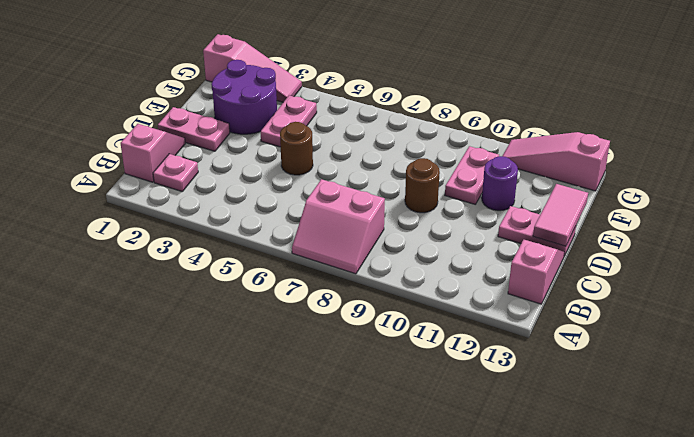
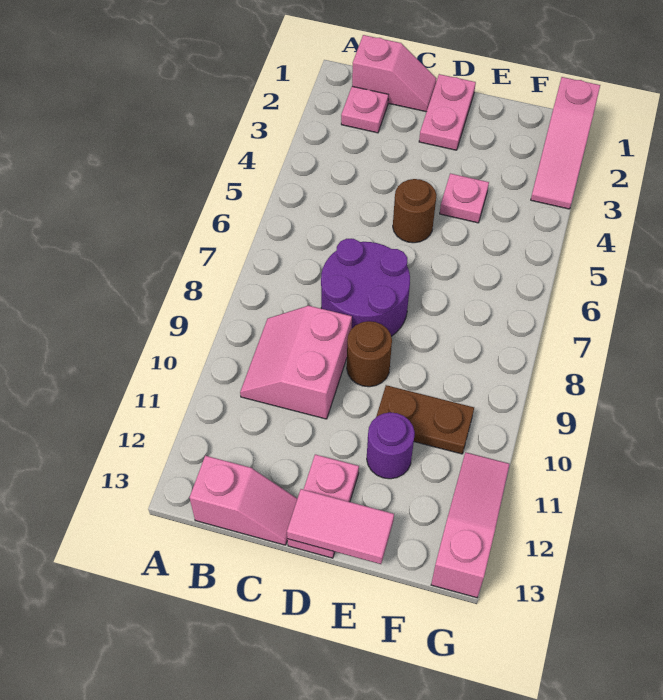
pink slope A7:B8 level 1 top B -> pink slope B9:C10 level 1 top C
purple round brick E2:F3 level 1 -> purple round brick C7:D8 level 1
pink plate E4:F4 level 1 -> pink plate E4 level 1
pink plate E10:F10 level 1 -> brown plate E10:F10 level 1

